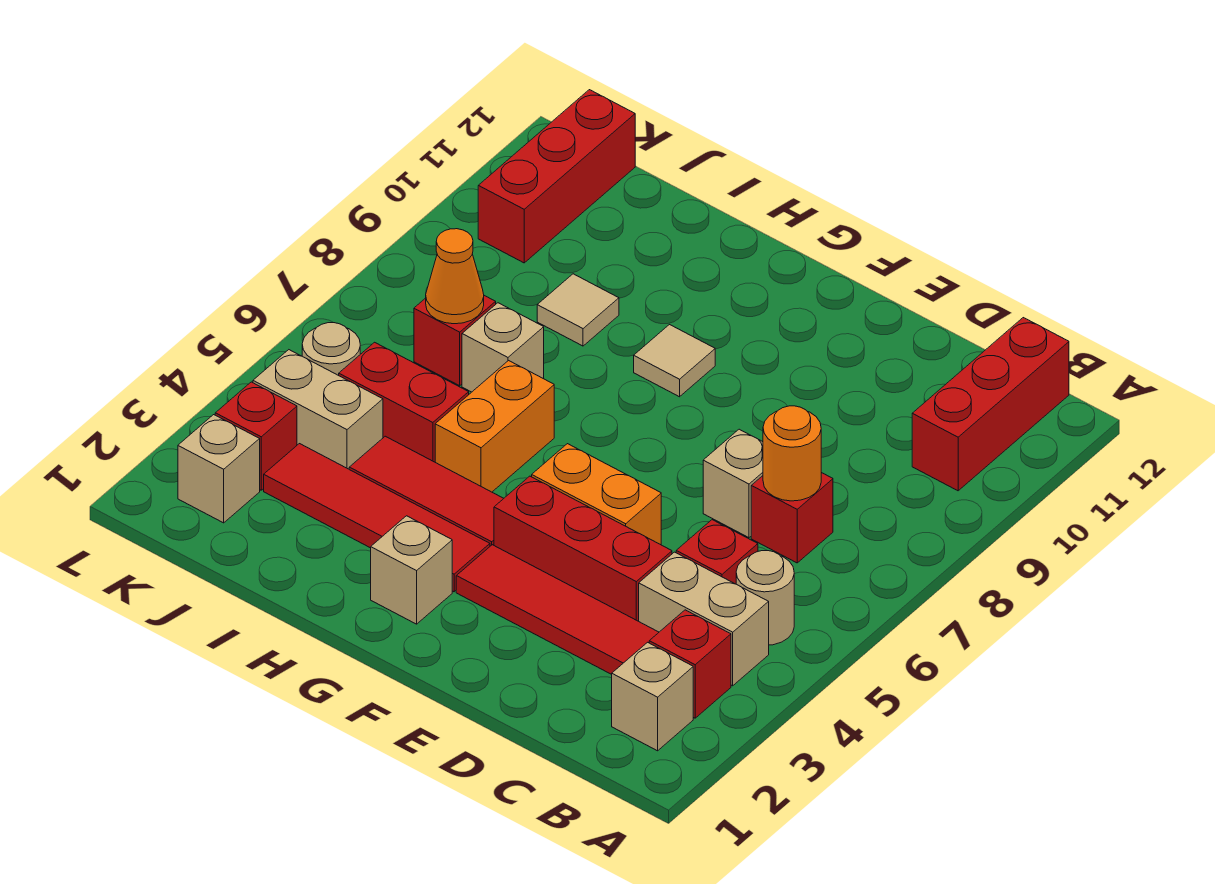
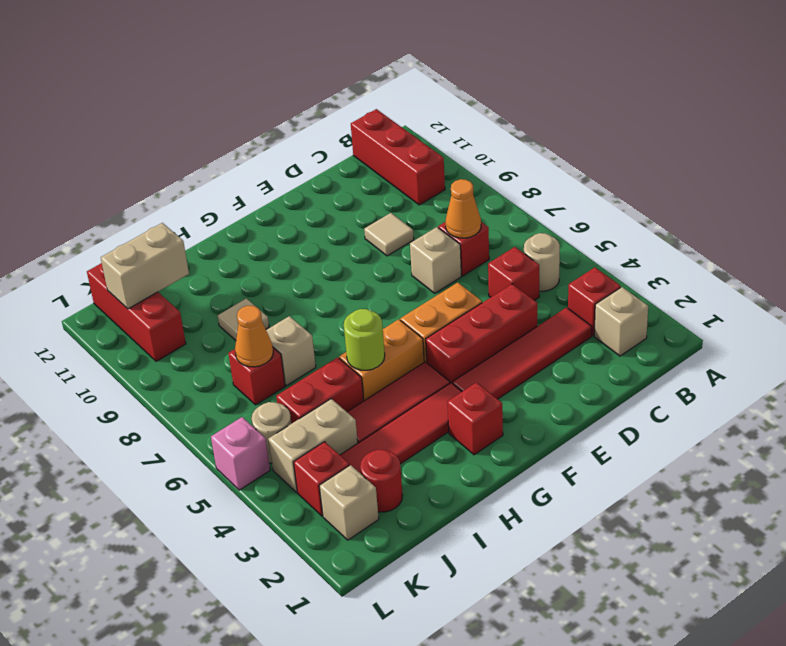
tan brick B4:C4 level 1 -> tan brick J11:K11 level 2
orange round brick C7 level 2 -> orange cone C7 level 2
tan brick G2 level 1 -> red brick G2 level 1
tan tile G9 level 1 -> tan tile D9 level 1
orange brick H5:H6 level 1 -> orange brick G5:H5 level 1
none -> lime round brick H5 level 2
none -> red round brick J2 level 1
none -> pink brick L5 level 1

